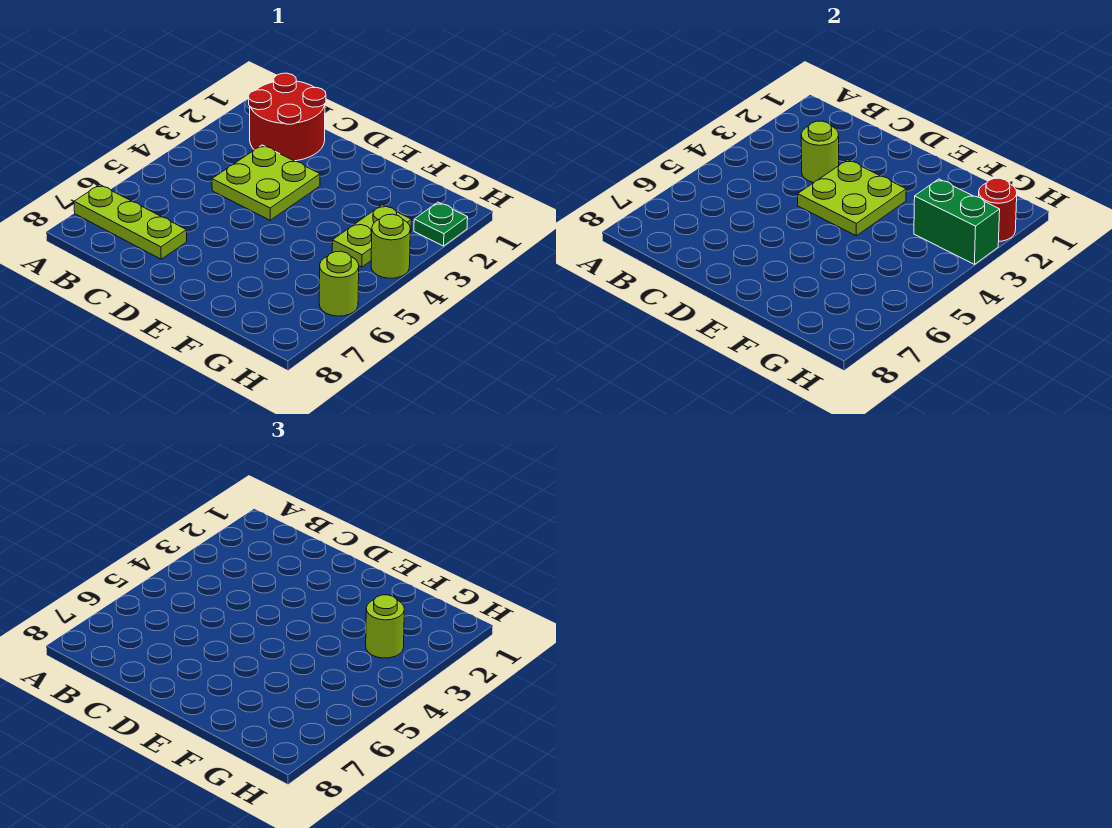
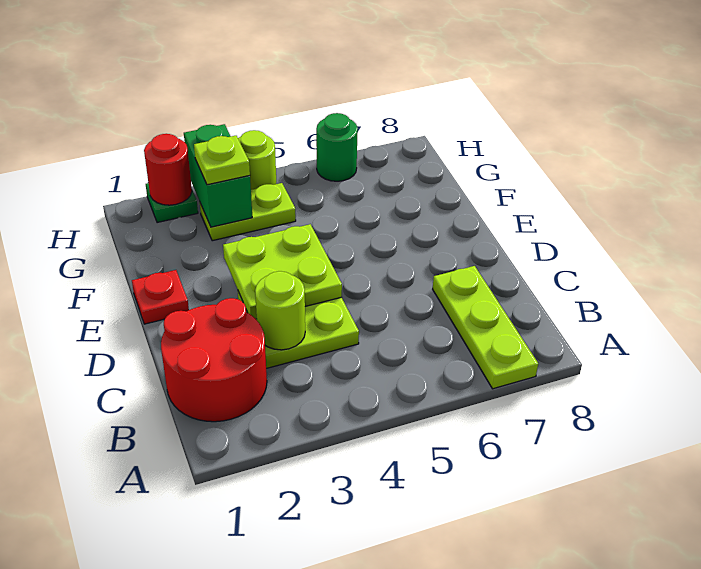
none -> red plate E1 level 1
lime round brick G3 level 3 -> lime plate G3 level 3
lime round brick H6 level 1 -> green round brick H6 level 1

